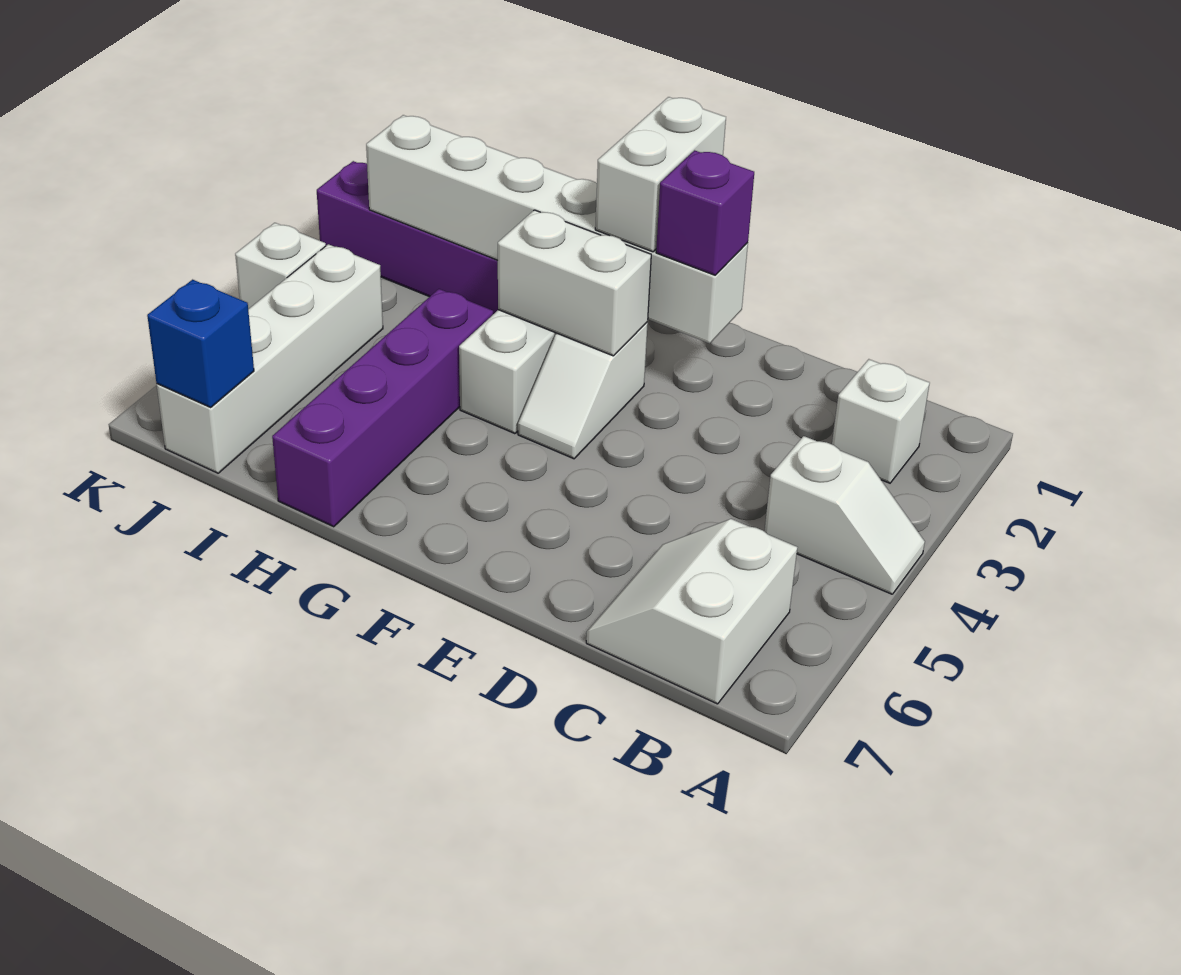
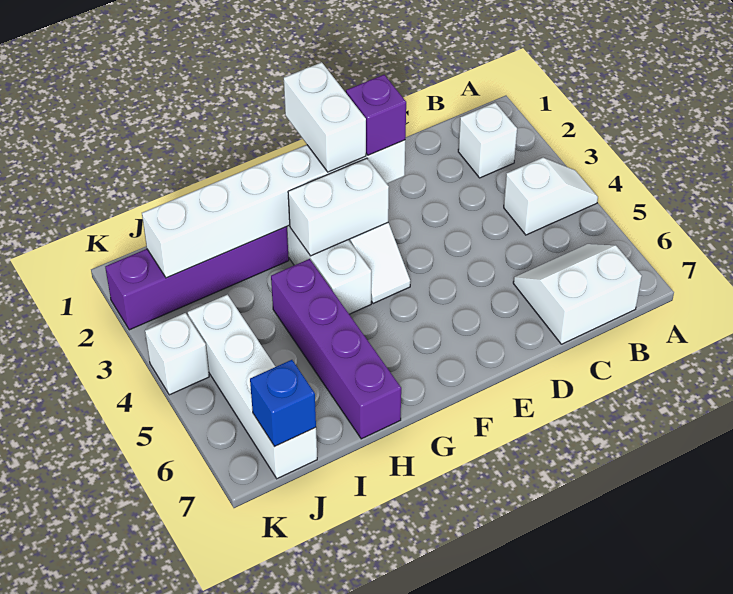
white slope B6:C7 level 1 top B -> white slope B6:C7 level 1 top 7

